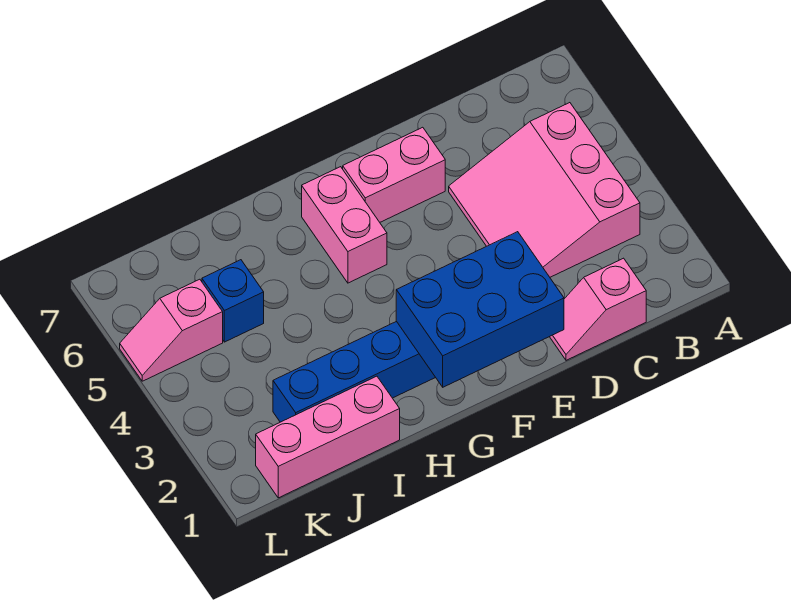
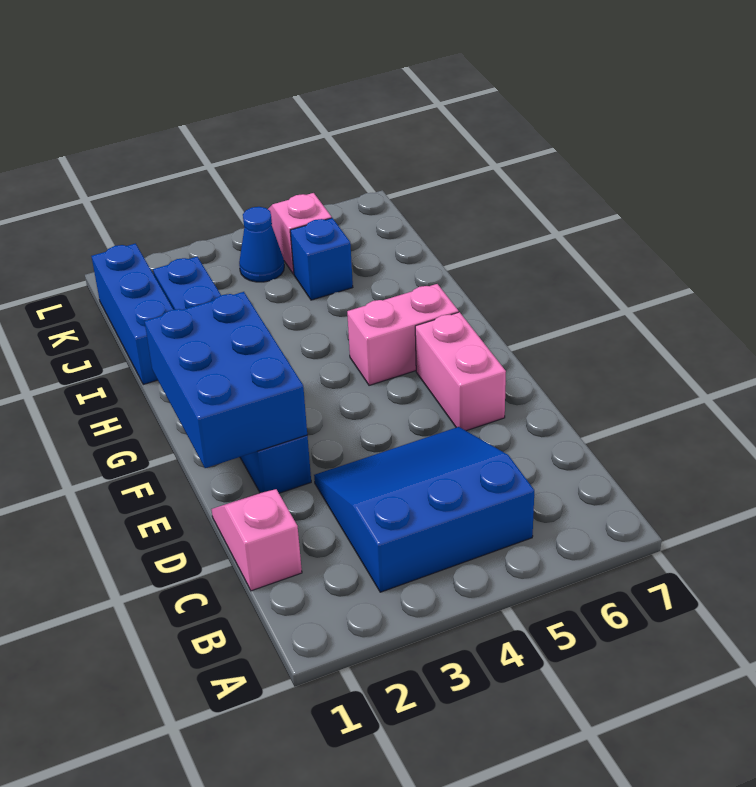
pink slope B3:D5 level 1 top B -> blue slope B3:D5 level 1 top B
pink brick I1:K1 level 1 -> blue brick I1:K1 level 1
none -> blue cone K4 level 1

